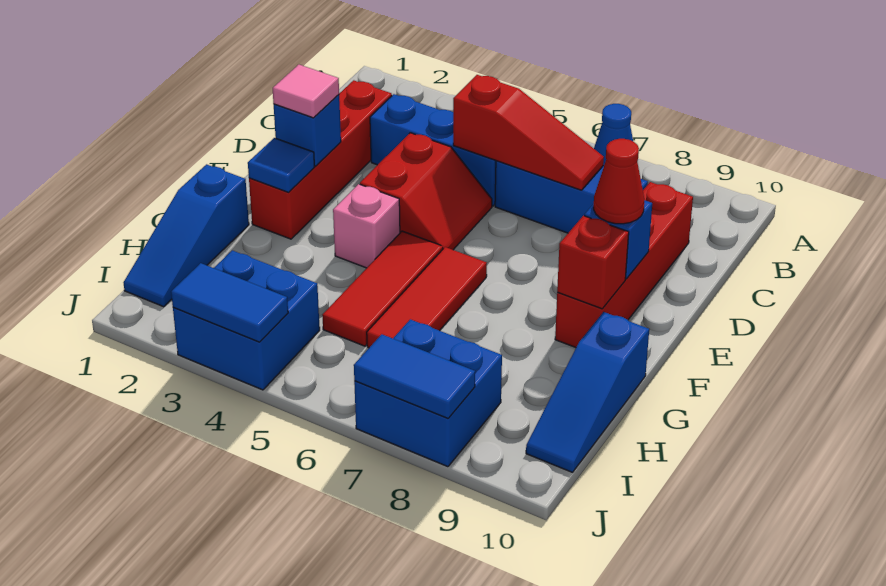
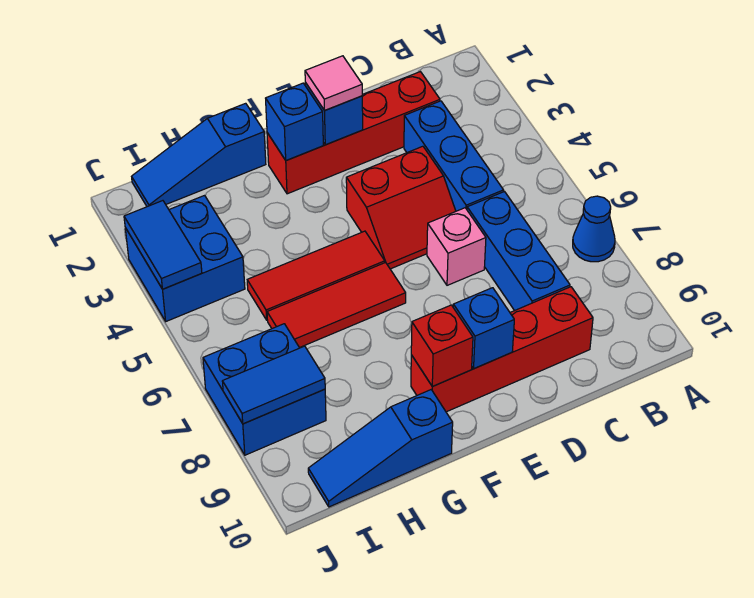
red slope C5:C7 level 2 top 5 -> none
red cone E9 level 3 -> none
blue tile F2 level 2 -> blue brick F2 level 2
pink brick F4 level 1 -> pink brick D6 level 1
blue tile J7:J8 level 2 -> blue tile I8:J8 level 2

